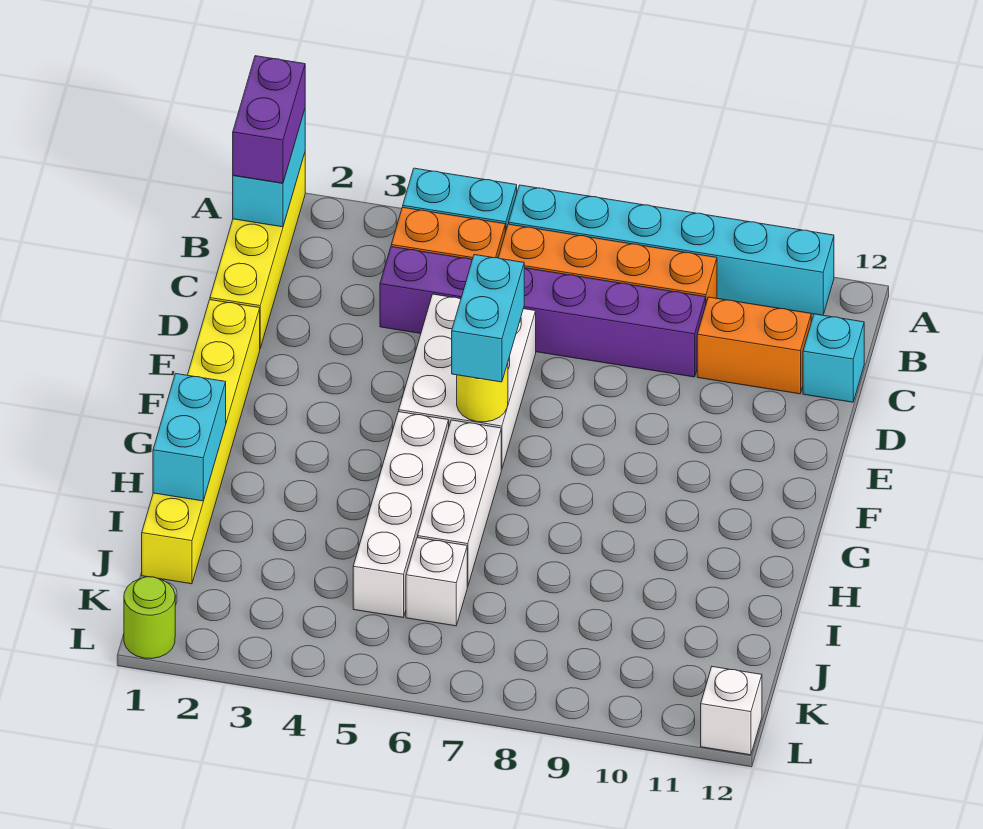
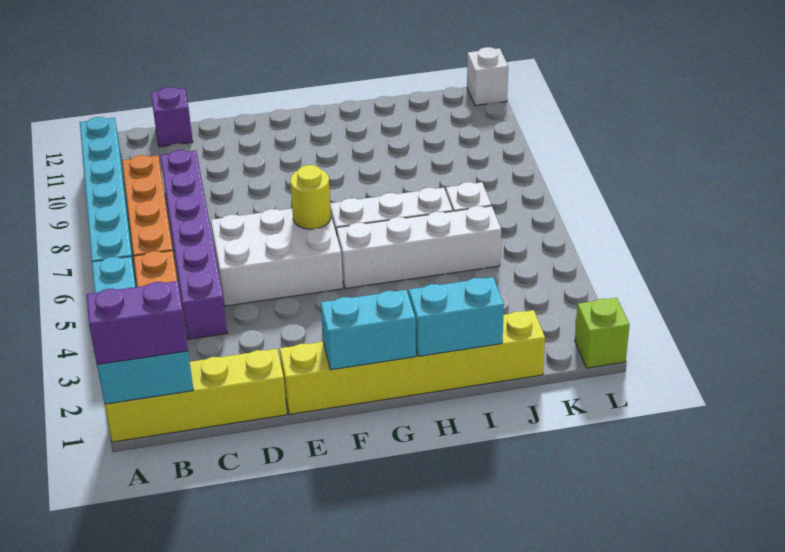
orange brick C10:C11 level 1 -> none
cyan brick C12 level 1 -> purple brick C12 level 1
cyan brick E6:F6 level 3 -> cyan brick F1:G1 level 2
lime round brick L1 level 1 -> lime brick L1 level 1

